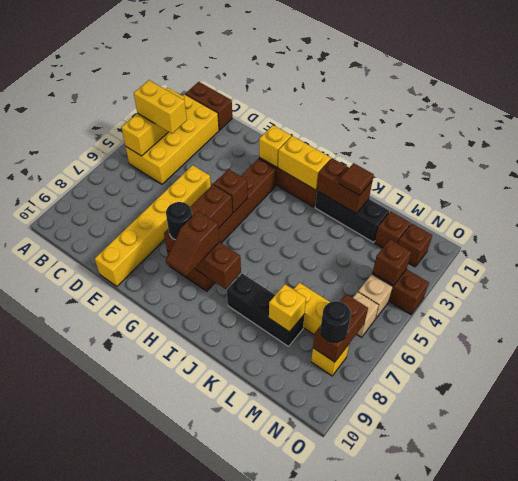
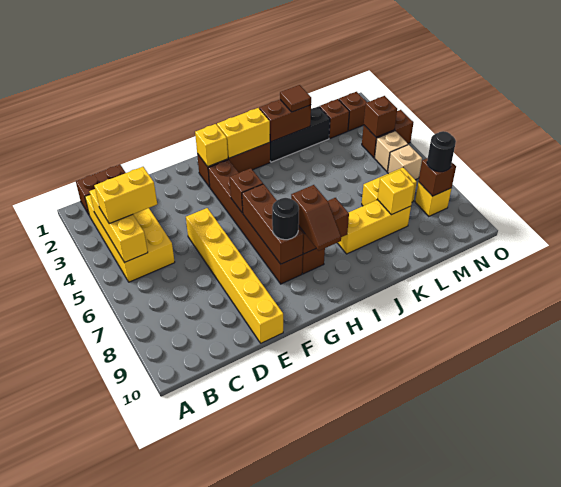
black brick J8:L8 level 1 -> yellow brick J8:L8 level 1
brown brick N7:N8 level 2 -> brown brick N8 level 2

